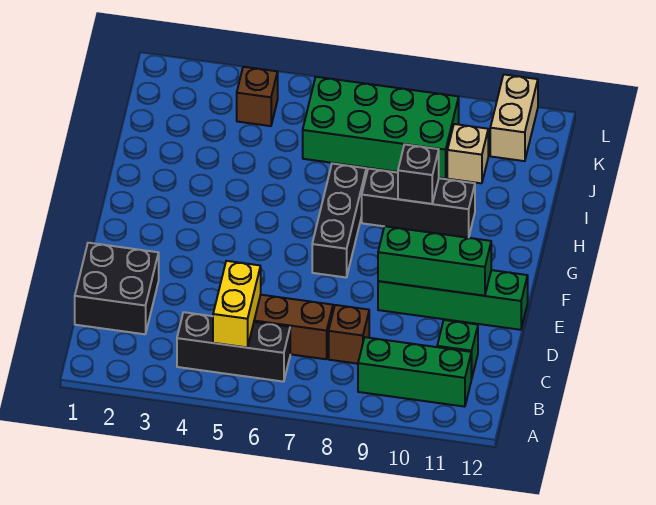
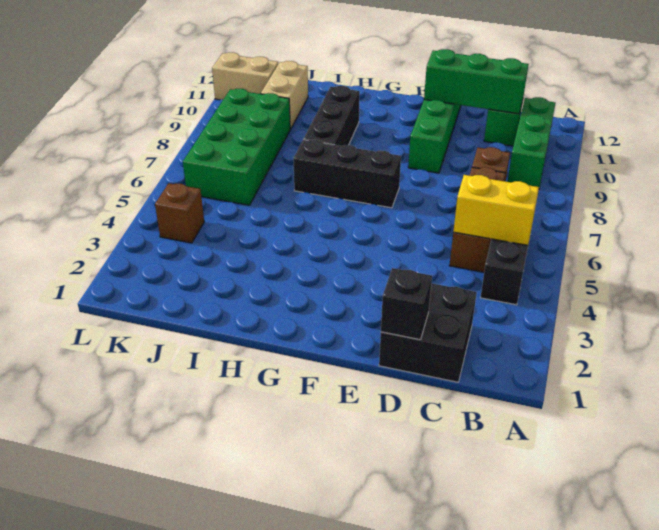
green brick E9:E11 level 2 -> green brick C11:E11 level 2
black brick H9 level 2 -> black brick D1 level 2
tan brick J10 level 1 -> tan brick J10:J11 level 1

